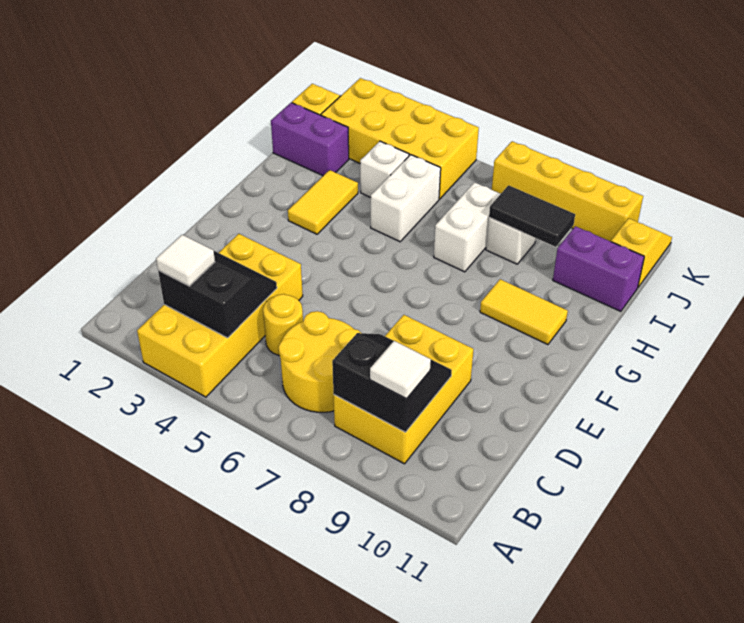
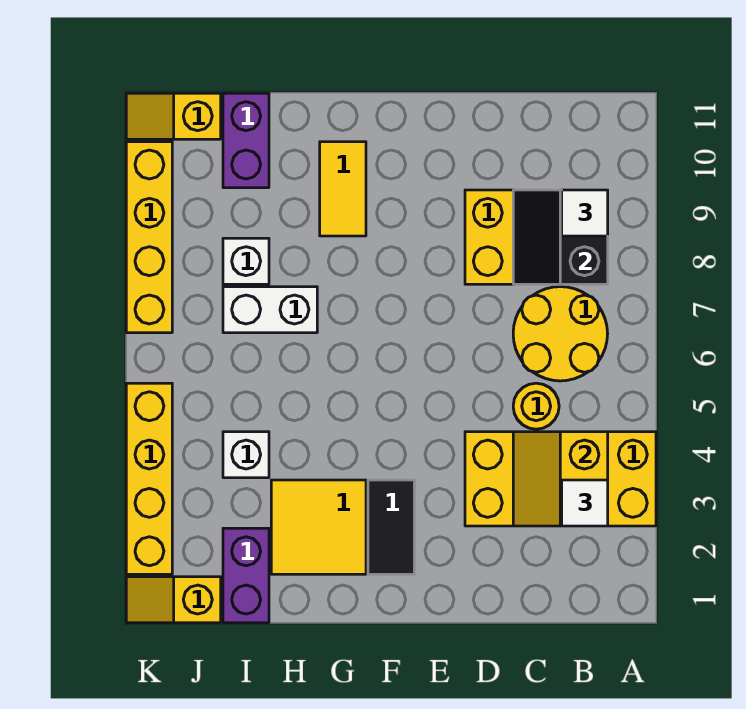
black slope B3:C4 level 2 top B -> yellow slope B3:C4 level 2 top B
yellow tile G3:H3 level 1 -> yellow tile G2:H3 level 1
white brick H5:I5 level 1 -> none
black tile I8:I9 level 2 -> black tile F2:F3 level 1
yellow brick J2:K5 level 1 -> yellow brick K2:K5 level 1

